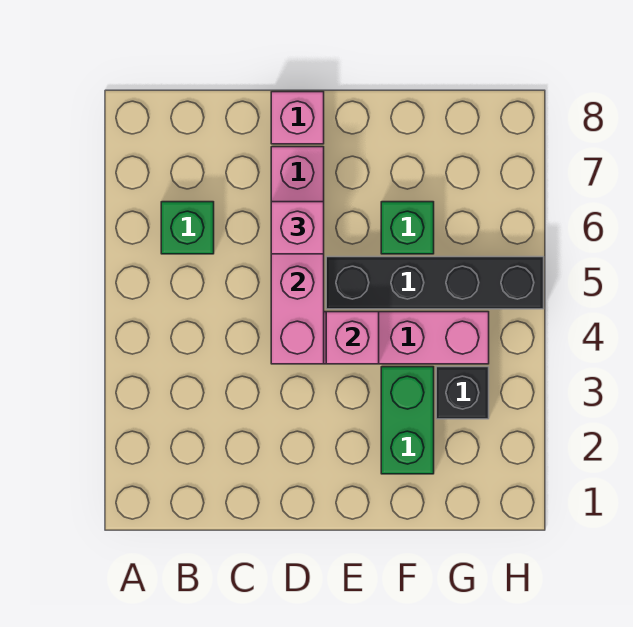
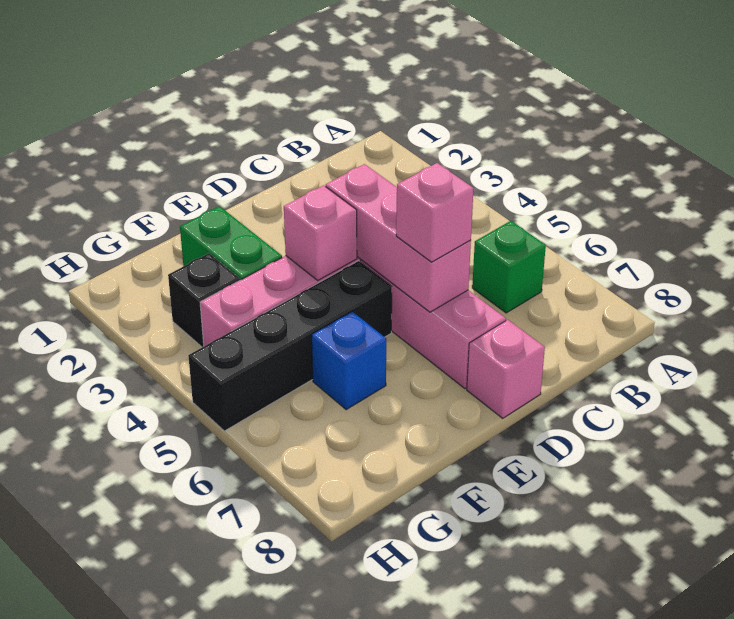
green brick F6 level 1 -> blue brick F6 level 1

